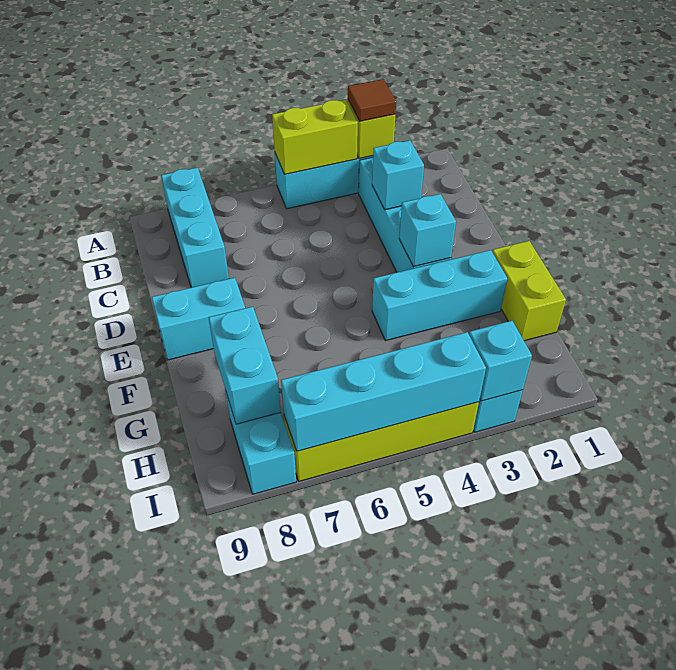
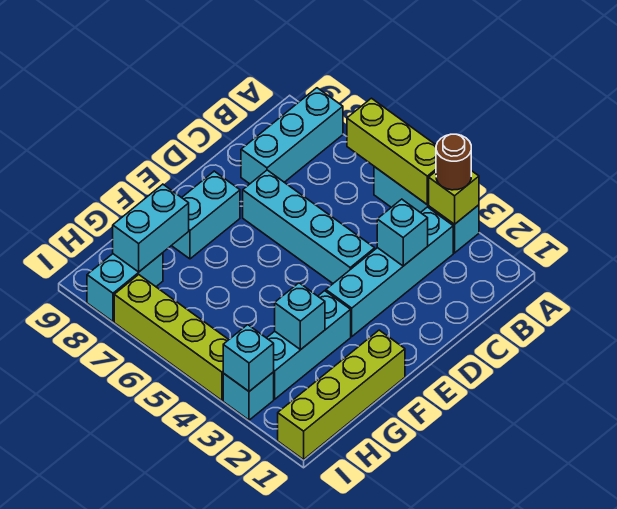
brown tile A3 level 3 -> brown round brick A3 level 3
lime brick A4:A5 level 2 -> lime brick A4:A6 level 2
cyan brick E3 level 2 -> cyan brick G3 level 2
cyan brick E8:E9 level 1 -> cyan brick E8:F8 level 1
lime brick F1:G1 level 1 -> lime brick F1:I1 level 1
cyan brick F2:F4 level 1 -> cyan brick F3:H3 level 1
cyan brick I4:I7 level 2 -> cyan brick D4:D7 level 1

